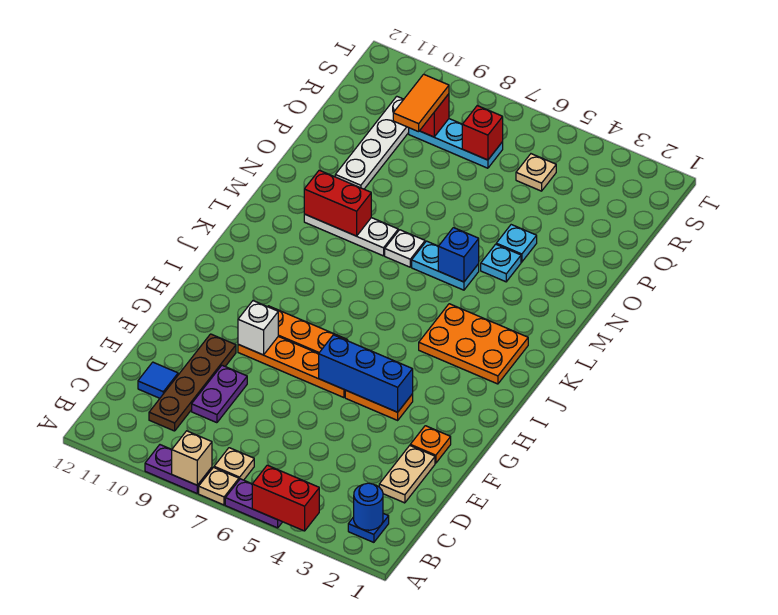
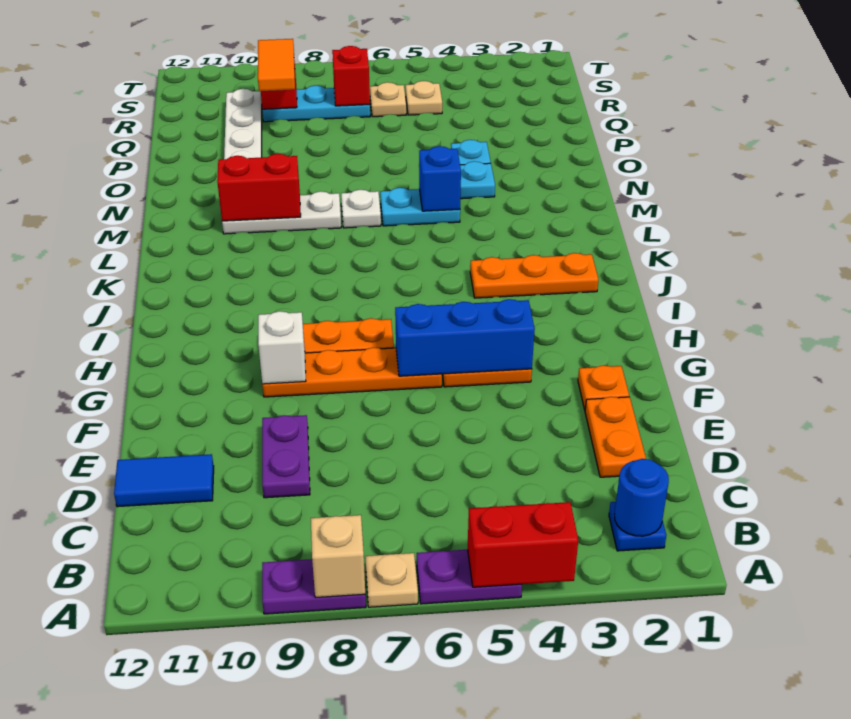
tan plate B7 level 1 -> tan plate R6 level 1
brown plate C10:F10 level 1 -> none
tan plate D2:E2 level 1 -> orange plate D2:E2 level 1
blue tile D11 level 1 -> blue tile D11:D12 level 1
orange plate J2:K4 level 1 -> orange plate J2:J4 level 1

